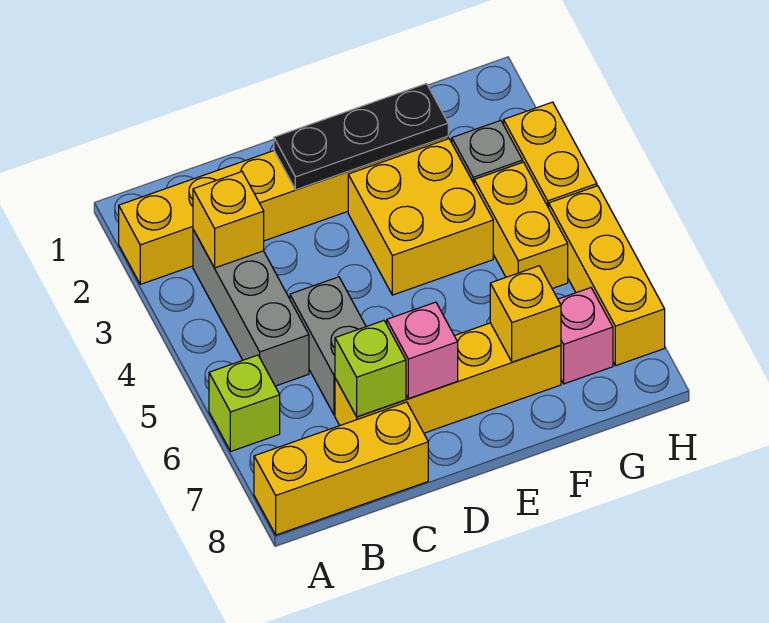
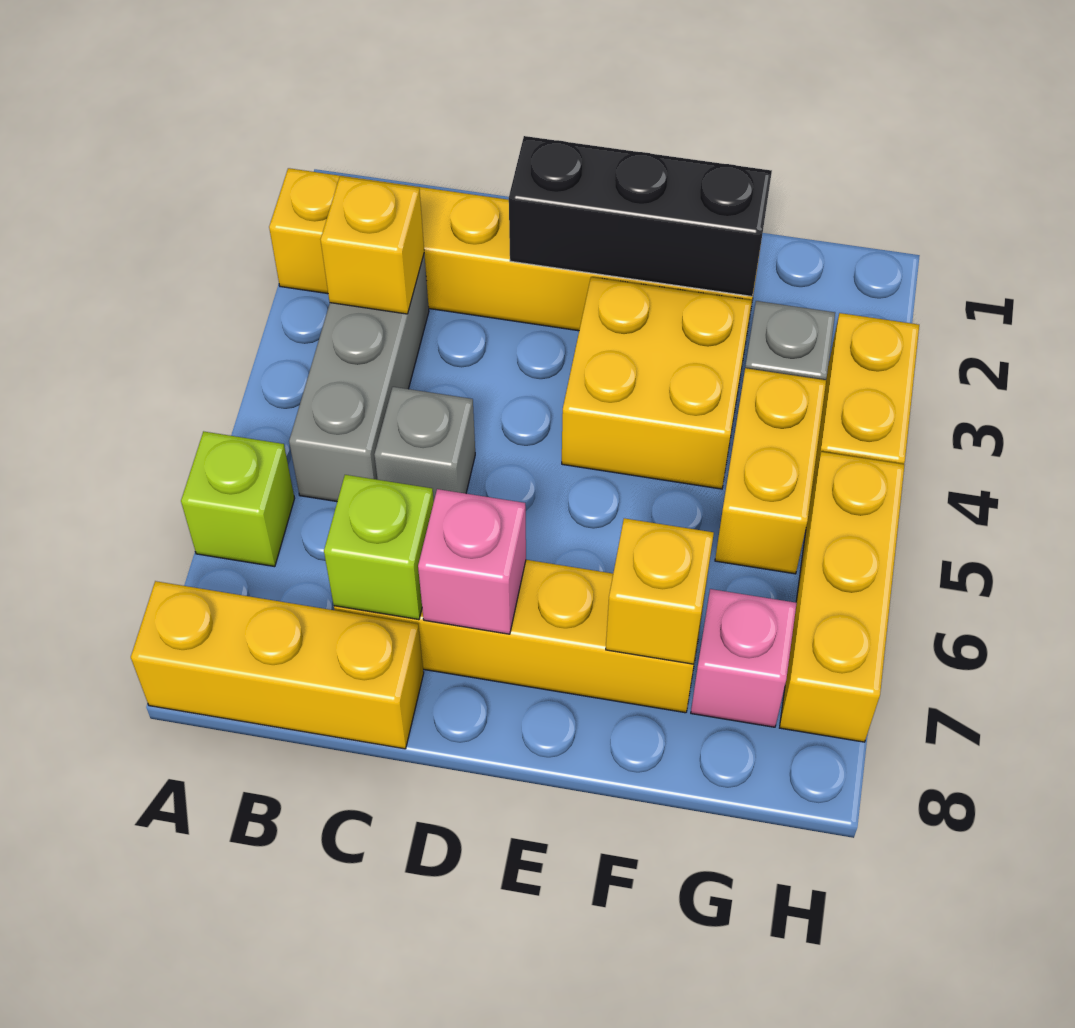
grey brick C5:C6 level 1 -> grey brick C5 level 1
black plate D2:F2 level 2 -> black brick D2:F2 level 2

